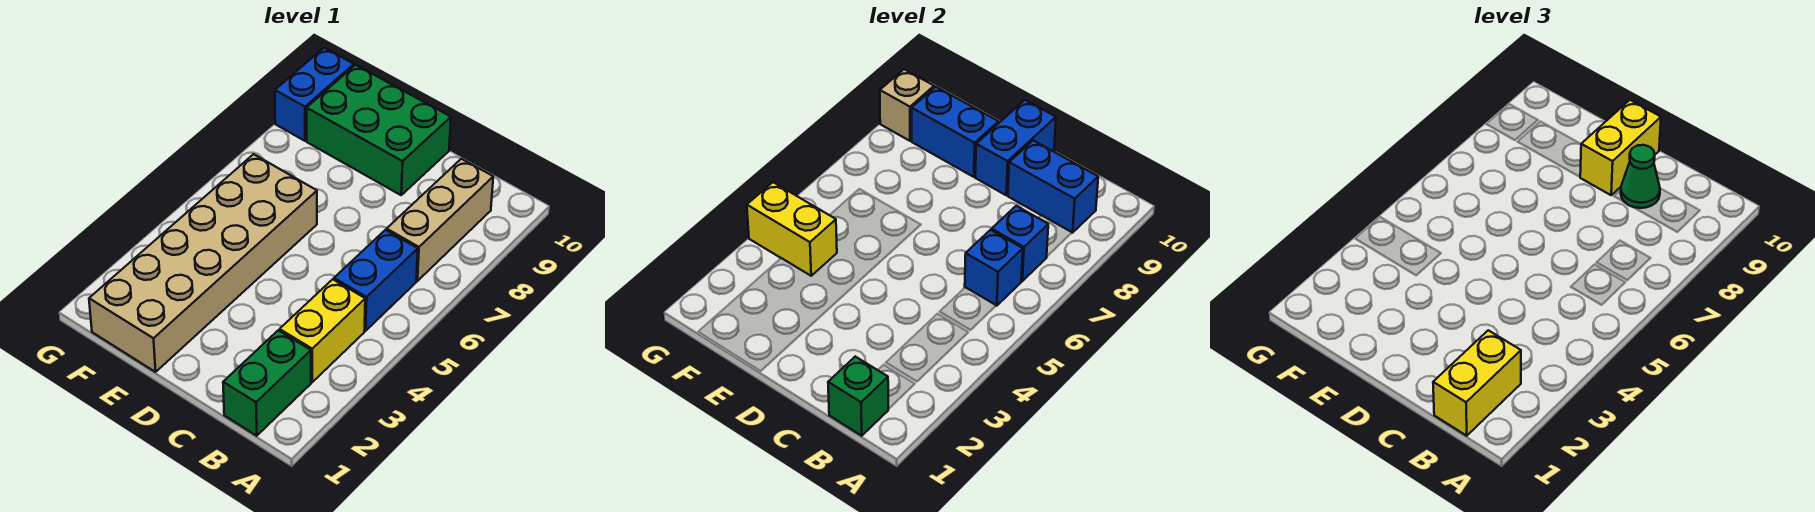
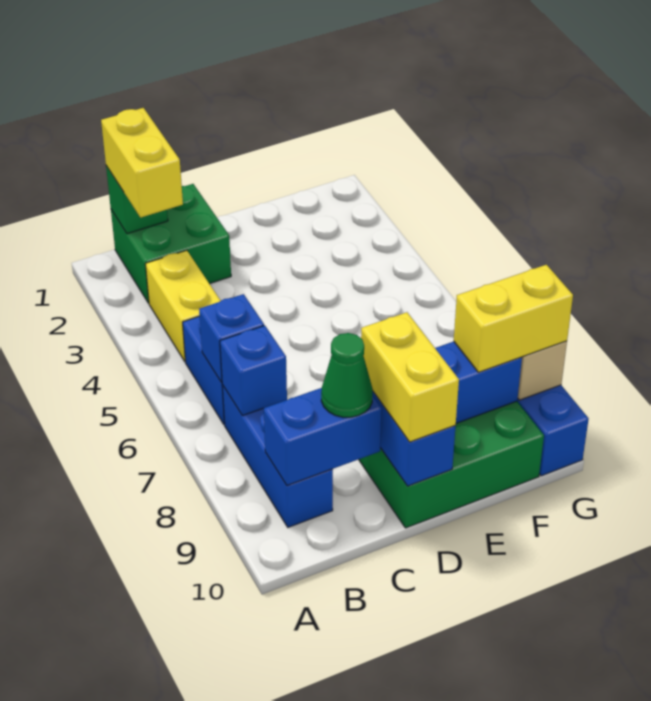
green brick B1:B2 level 1 -> green brick B1:C2 level 1
tan brick B7:B9 level 1 -> blue brick B7:B9 level 1
tan brick E1:F6 level 1 -> none
yellow brick F4:G4 level 2 -> yellow brick F9:G9 level 3

